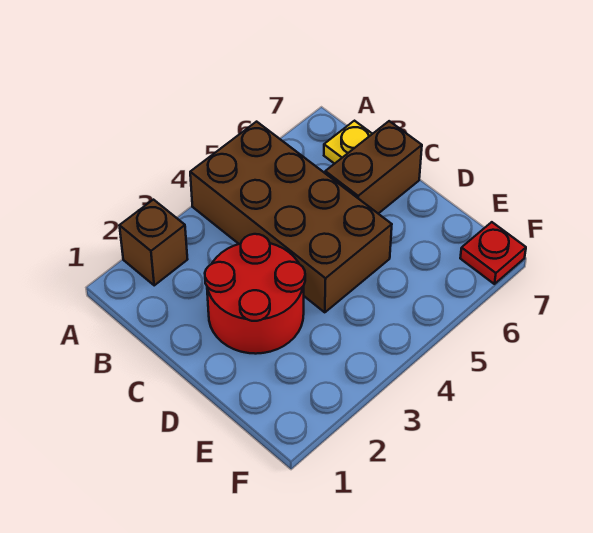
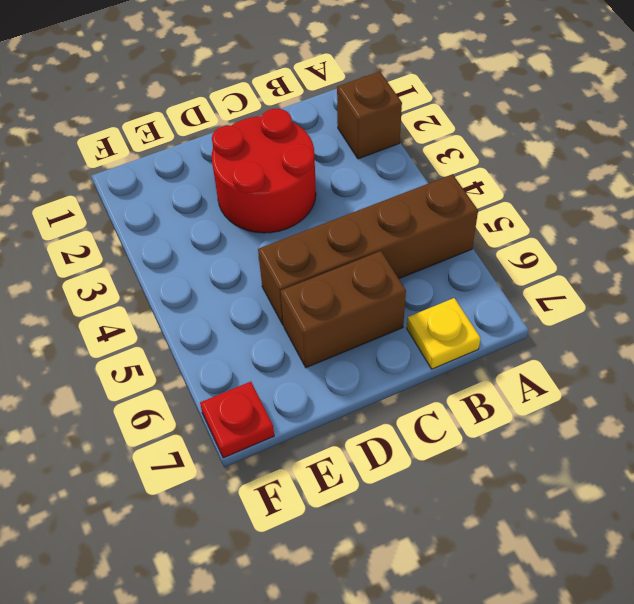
brown brick A4:D5 level 1 -> brown brick A5:D5 level 1
brown brick C6:C7 level 1 -> brown brick C6:D6 level 1

